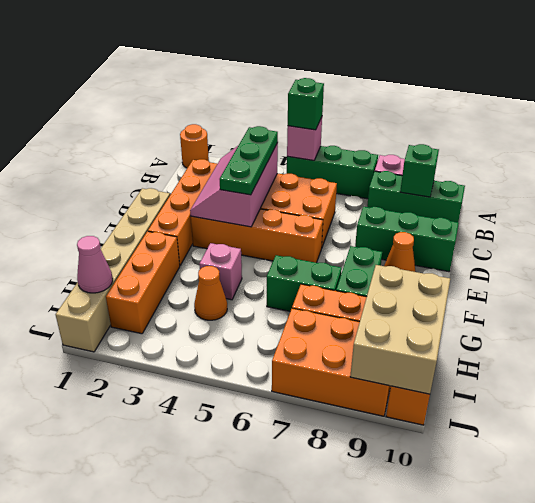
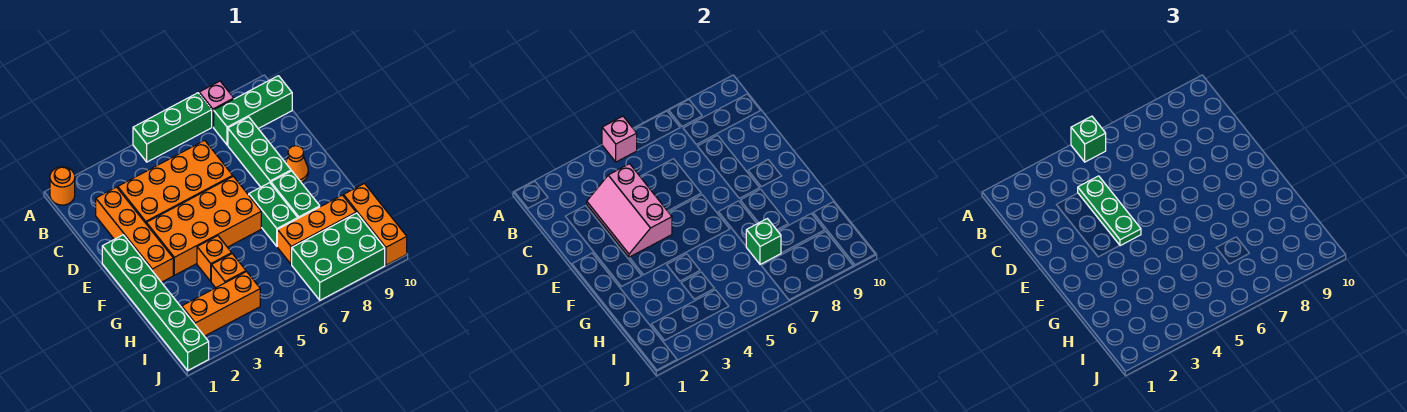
green brick B9 level 2 -> green brick H7 level 2
green brick D8:D10 level 1 -> green brick C8:E8 level 1
tan brick E1:J1 level 1 -> green brick E1:J1 level 1
orange brick E3:E6 level 1 -> orange brick E3:F6 level 1
orange brick G2:I2 level 1 -> orange brick I2:I4 level 1
pink brick G4 level 1 -> orange brick G4 level 1
green brick G6:G7 level 1 -> green brick F7:G7 level 1
orange cone H4 level 1 -> orange brick H4 level 1
tan brick H9:J10 level 2 -> none
pink cone I1 level 2 -> none
orange brick I7:J9 level 1 -> green brick I7:J9 level 1

